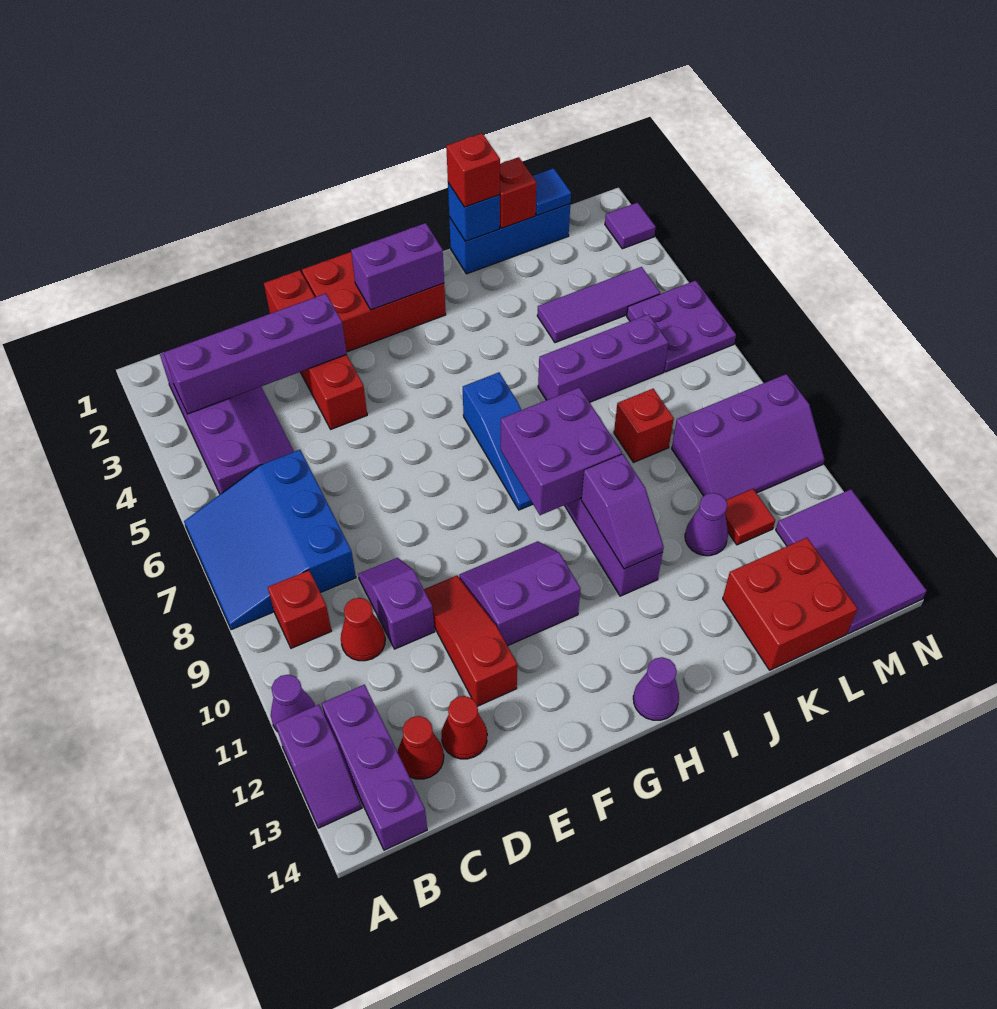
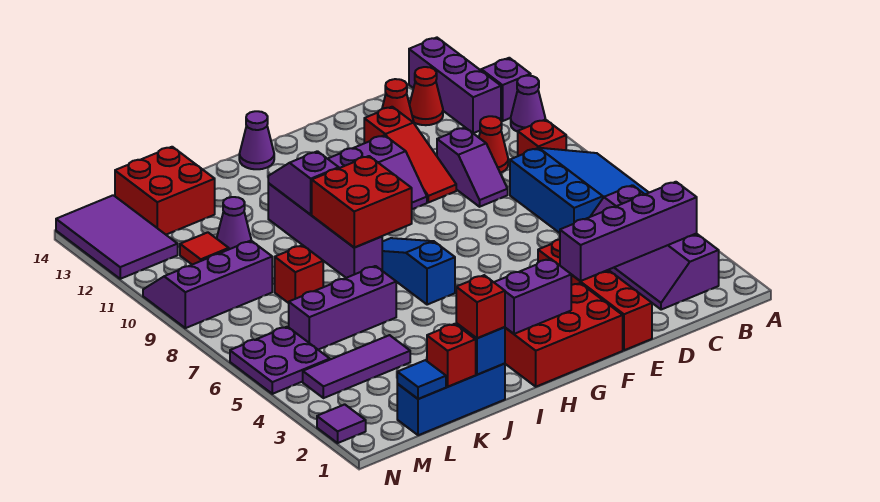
purple brick H8:I9 level 2 -> red brick H8:I9 level 2

